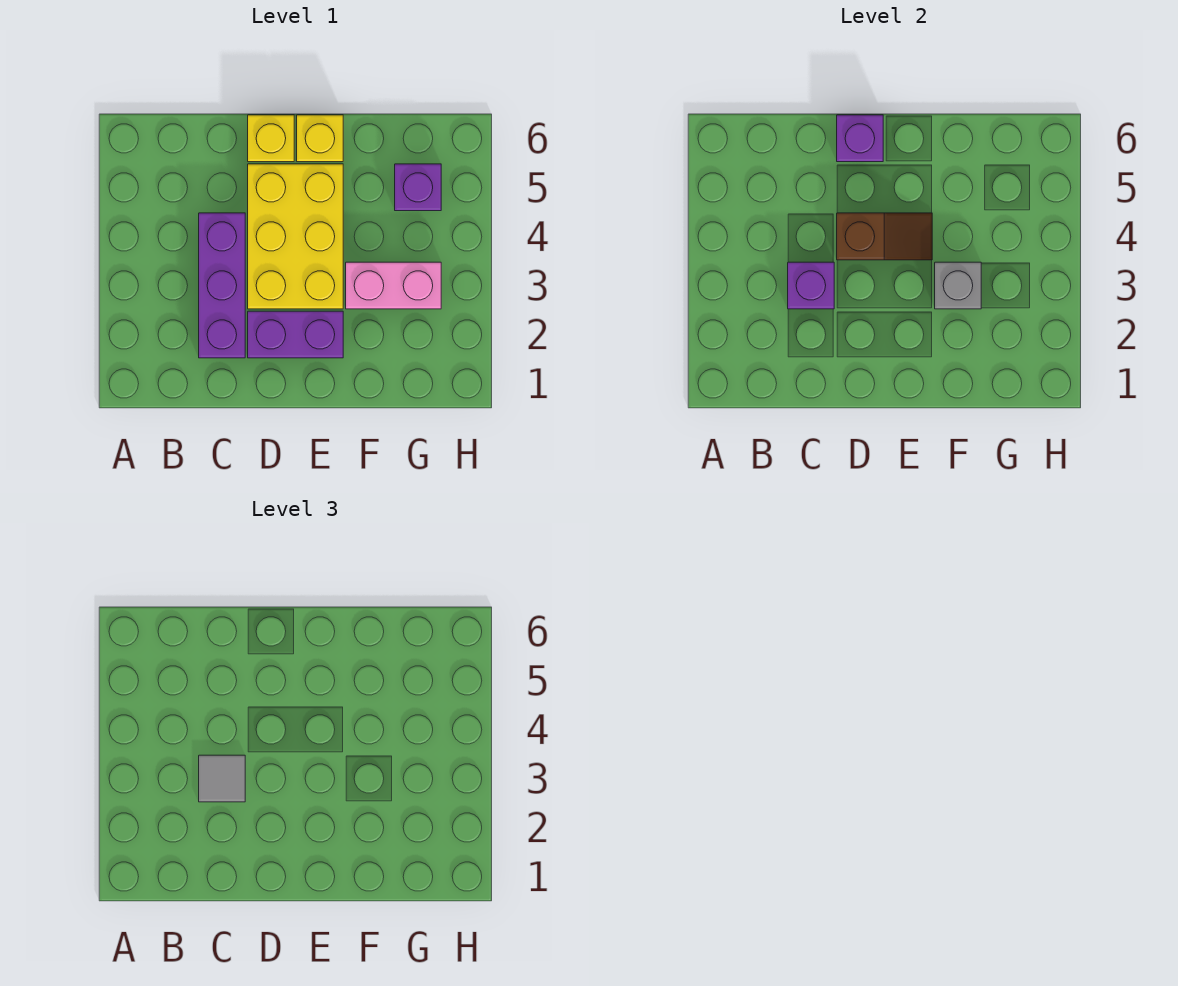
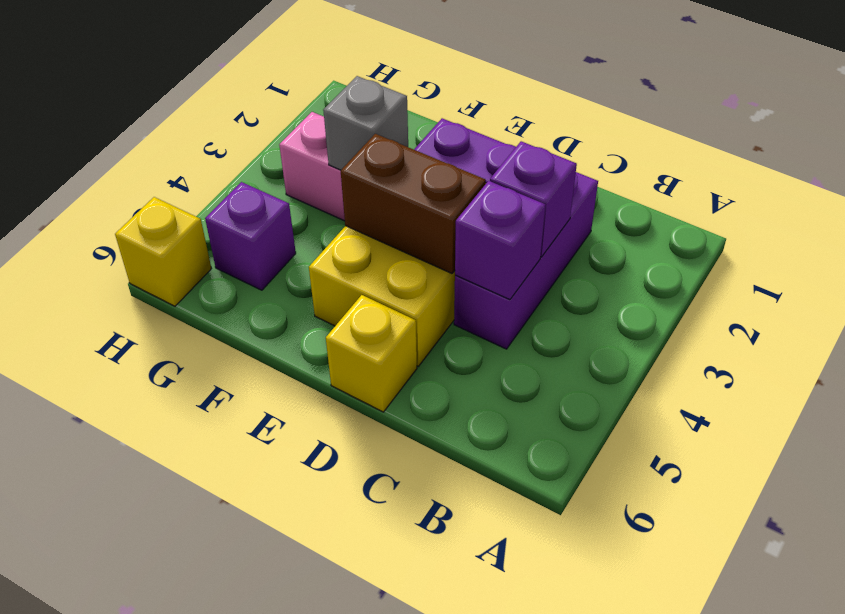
grey tile C3 level 3 -> none
brown slope D4:E4 level 2 top D -> brown brick D4:E4 level 2
purple brick D6 level 2 -> purple brick C4 level 2
yellow brick E6 level 1 -> yellow brick H6 level 1

